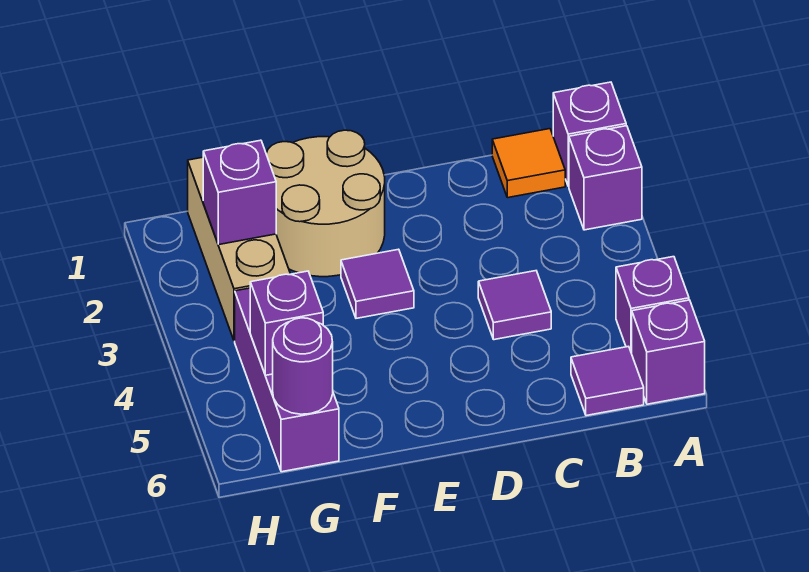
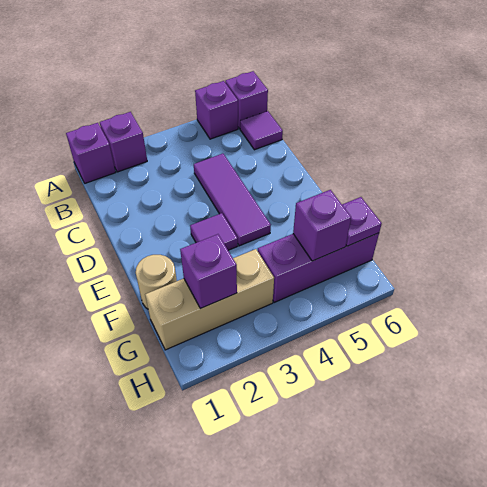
orange tile B1 level 1 -> none
purple tile C4 level 1 -> purple tile C4:E4 level 1
tan round brick E1:F2 level 1 -> tan round brick F1 level 1
purple round brick G6 level 2 -> purple plate G6 level 2

